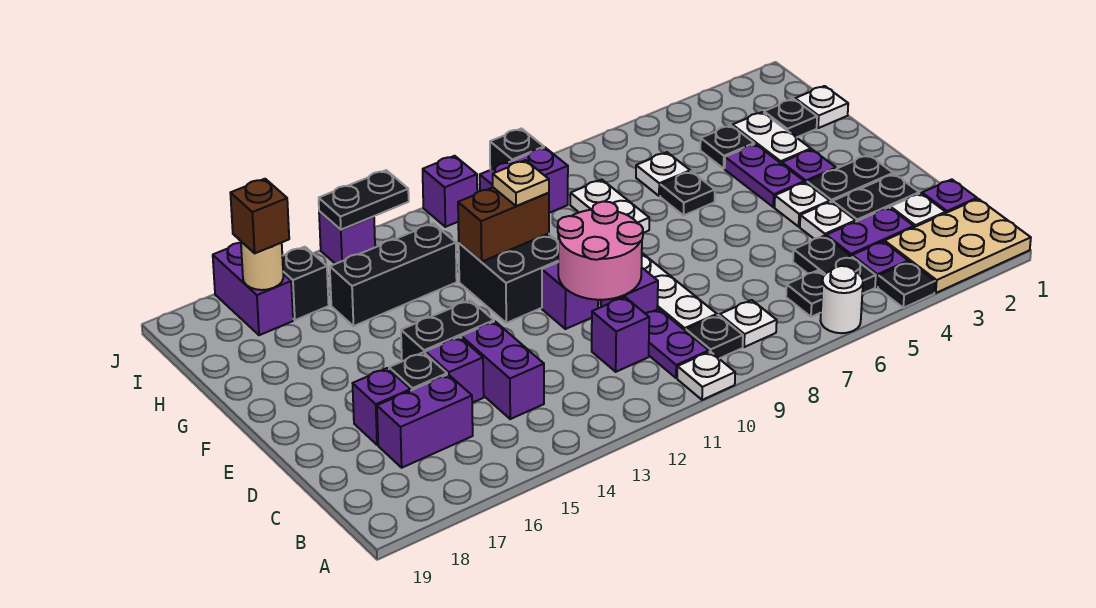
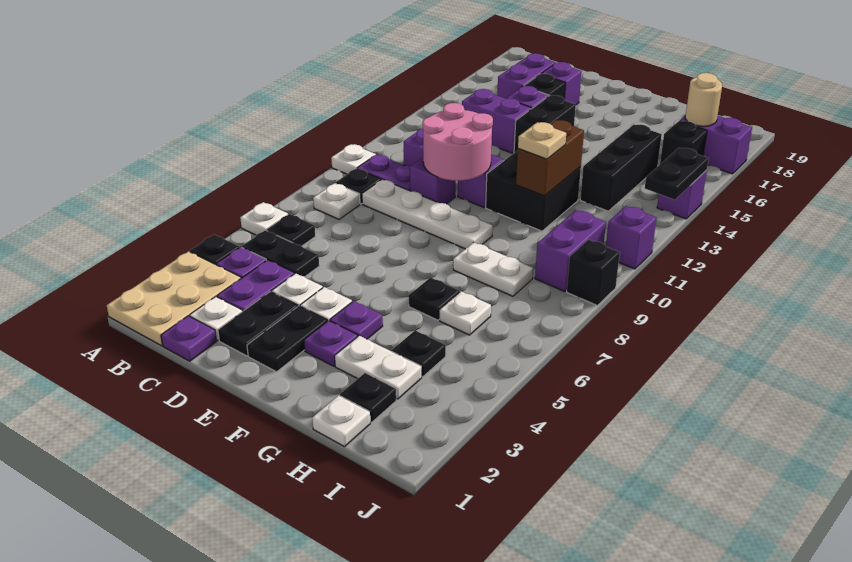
white round brick A6 level 1 -> white plate A6 level 1
purple plate F4:G4 level 1 -> purple plate F4 level 1
brown brick I17 level 3 -> none

